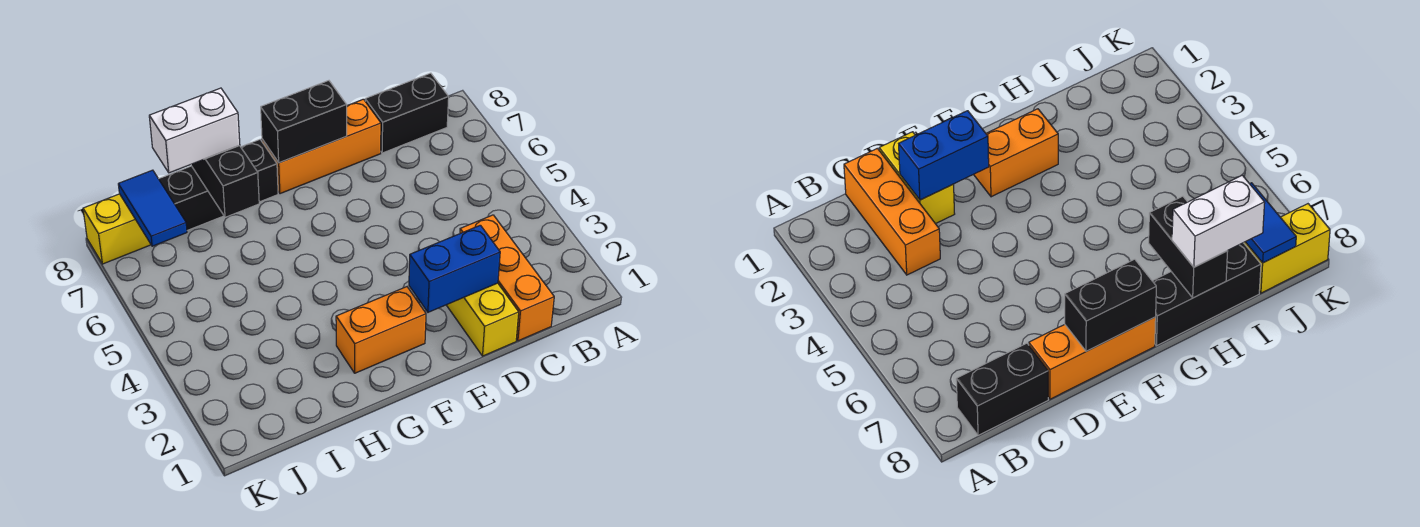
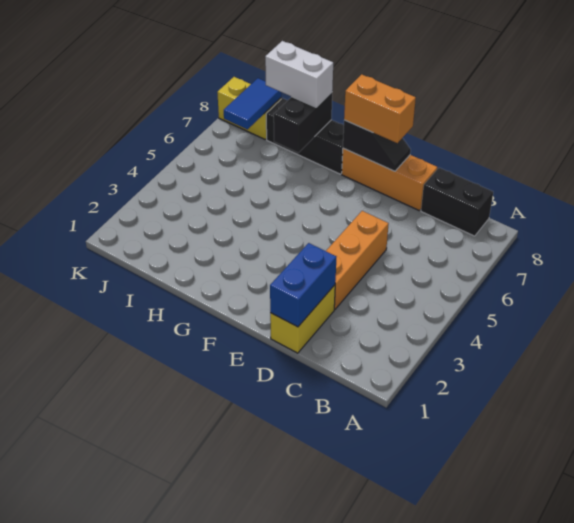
orange brick C1:C3 level 1 -> orange brick D3:D5 level 1
blue brick D2:E2 level 2 -> blue brick D1:D2 level 2
black brick E8:F8 level 2 -> black slope E8:F8 level 2 top F
orange brick F2:G2 level 1 -> orange brick E8:F8 level 3

